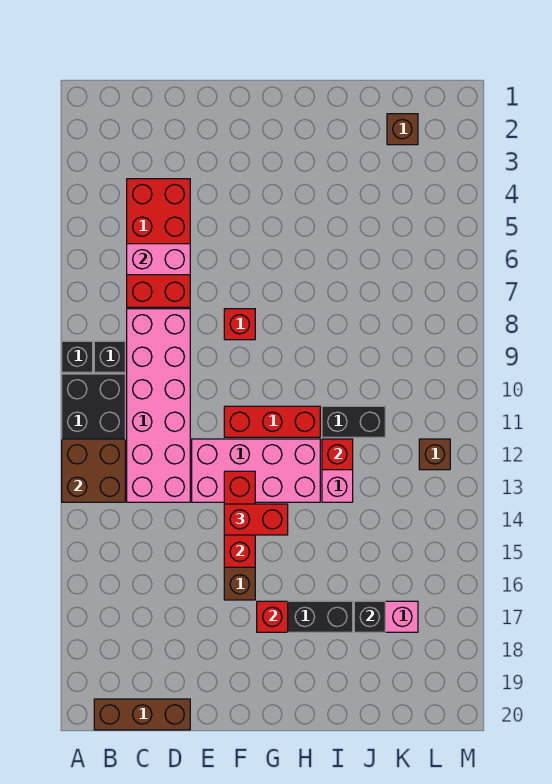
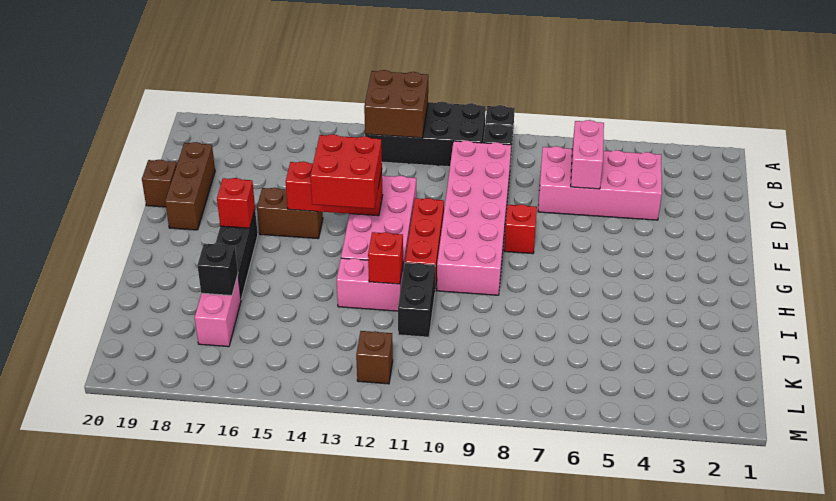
brown brick B20:D20 level 1 -> brown brick D19:F19 level 1
red brick C4:D7 level 1 -> pink brick C4:D7 level 1
pink brick C8:D13 level 1 -> pink brick C9:H10 level 1
red brick F14:G14 level 3 -> red brick F13:G14 level 3
brown brick K2 level 1 -> brown brick E20 level 1

